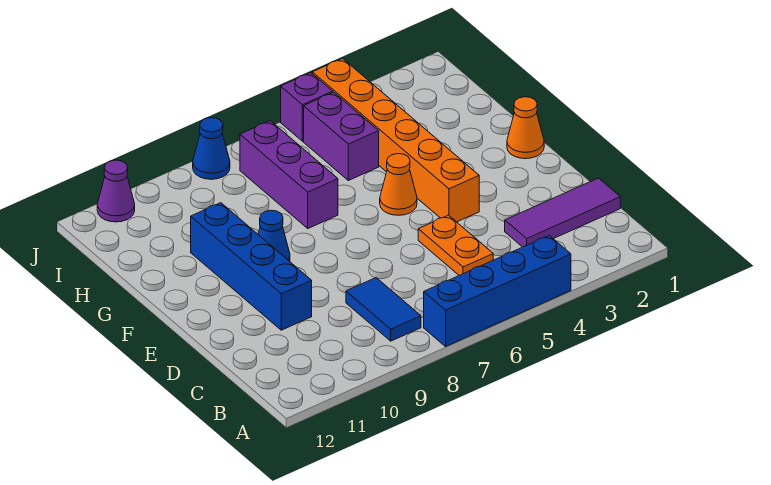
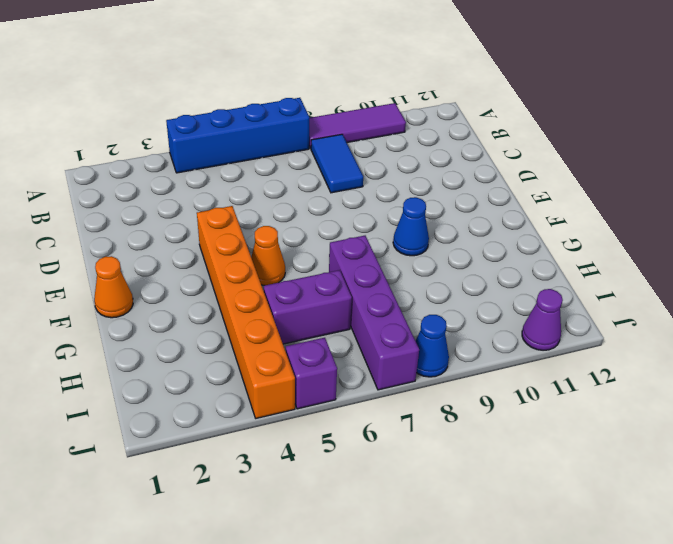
purple tile C1:C3 level 1 -> purple tile A8:A10 level 1
orange plate C5:D5 level 1 -> none
blue brick D10:G10 level 1 -> none
purple brick G7:I7 level 1 -> purple brick G7:J7 level 1
purple brick H5:I5 level 1 -> purple brick H5:H6 level 1

